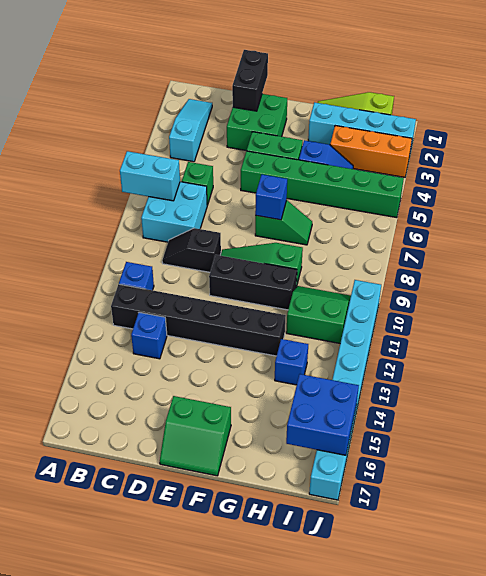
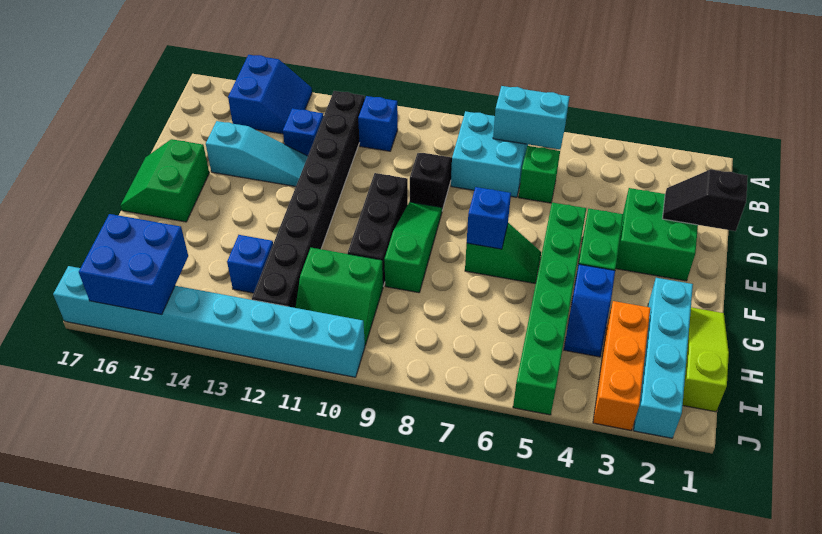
cyan brick A7:B7 level 2 -> cyan brick B6:B7 level 2
none -> blue slope A14:B15 level 1 top 15
cyan slope B2:B4 level 1 top 4 -> cyan slope D13:D15 level 1 top 15
black brick B12:G12 level 1 -> black brick B12:I12 level 1
black brick D1:D2 level 2 -> black slope D1:D2 level 2 top 1
green slope F7:G7 level 1 top F -> green slope F6:F7 level 1 top 7
green slope H10:I11 level 1 top 11 -> green slope H10:I11 level 1 top H

